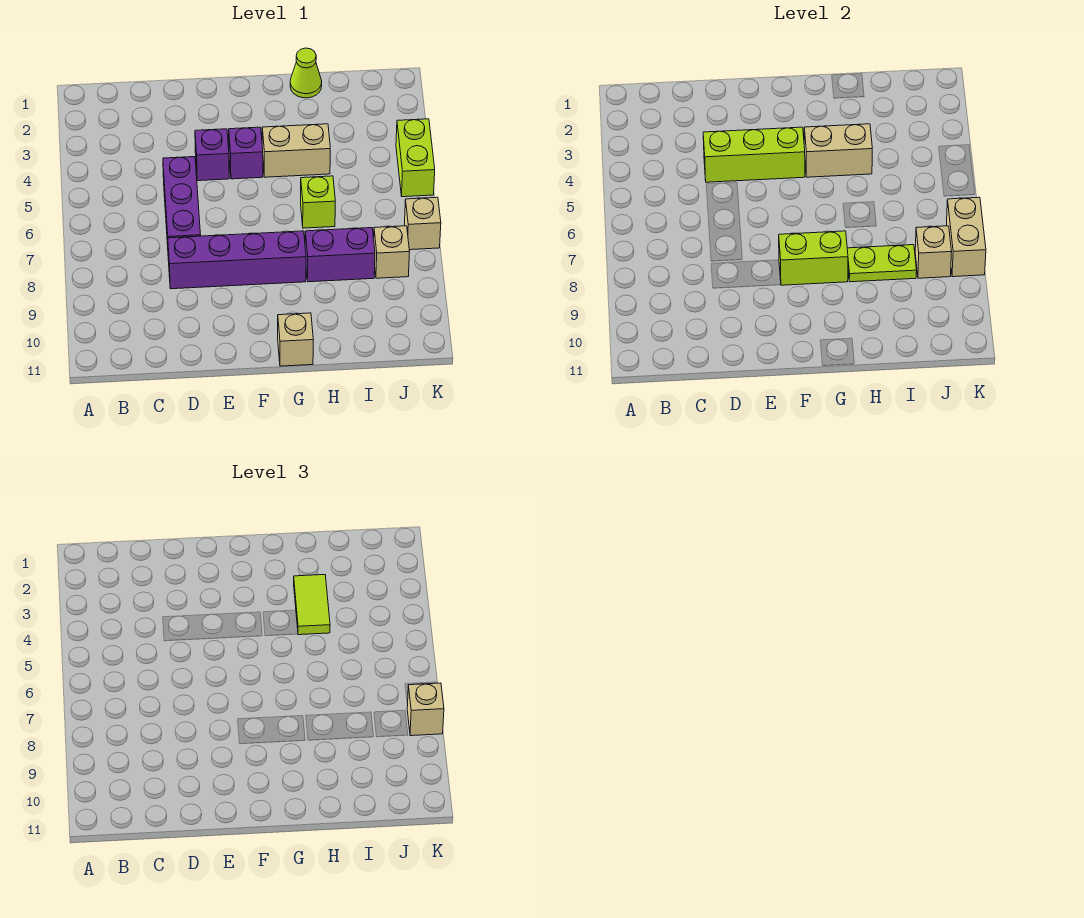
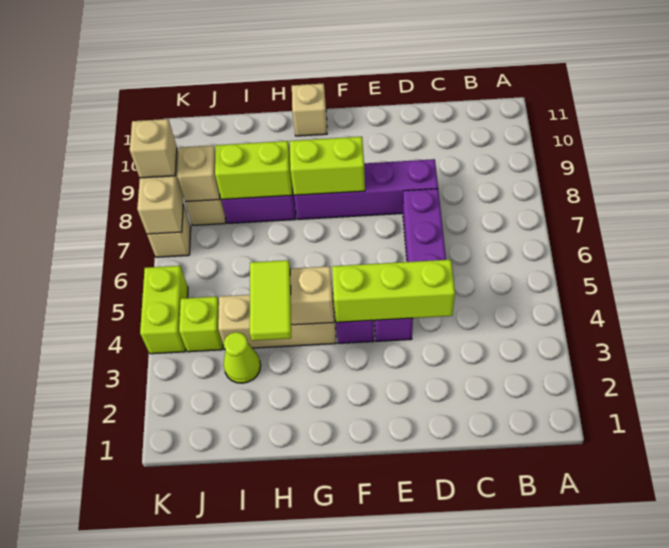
tan brick G4:H4 level 1 -> tan brick G4:I4 level 1
lime cone H1 level 1 -> lime cone I3 level 1
lime brick H6 level 1 -> lime brick J4 level 1
lime plate H8:I8 level 2 -> lime brick H8:I8 level 2

